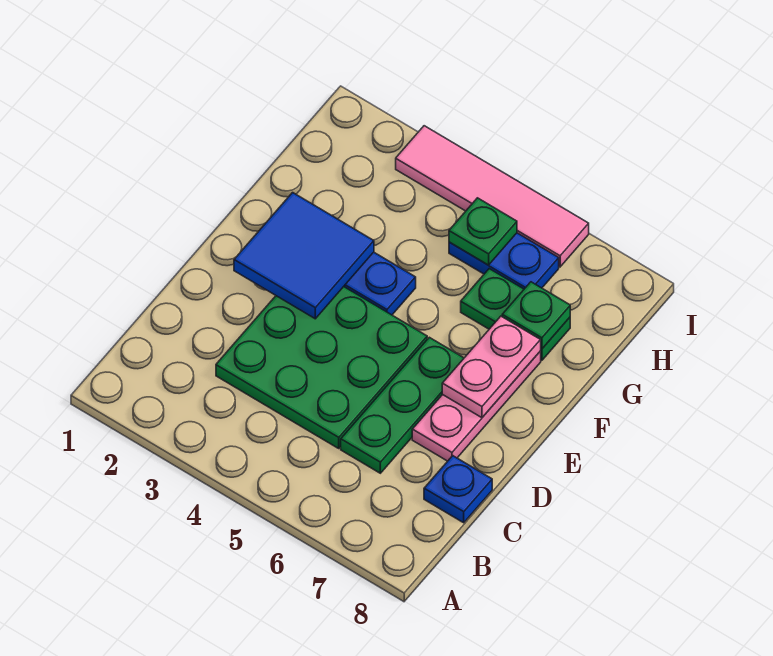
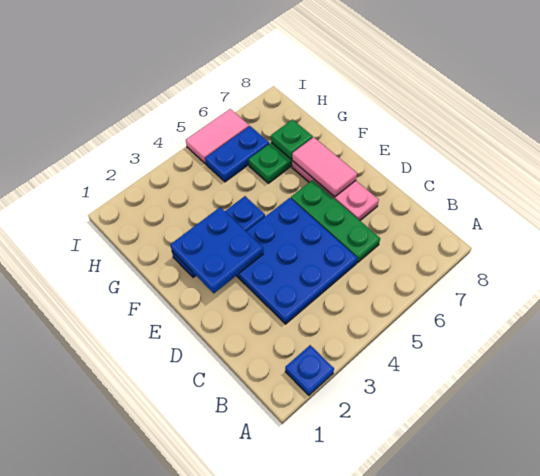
green plate C3:E5 level 1 -> blue plate C3:E5 level 1
blue plate C8 level 1 -> blue plate A2 level 1
blue tile E2:F3 level 2 -> blue plate E2:F3 level 2
pink plate E7:F7 level 2 -> pink tile E7:F7 level 2
green plate H5 level 2 -> none
pink tile I3:I6 level 1 -> pink tile I5:I6 level 1

